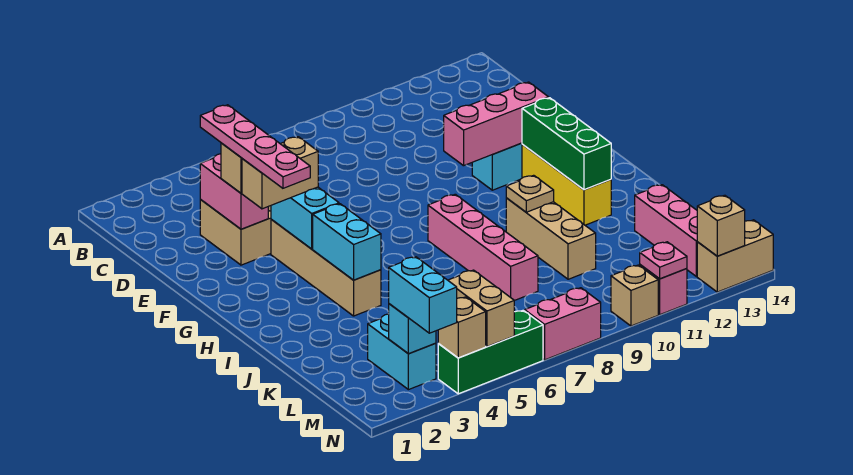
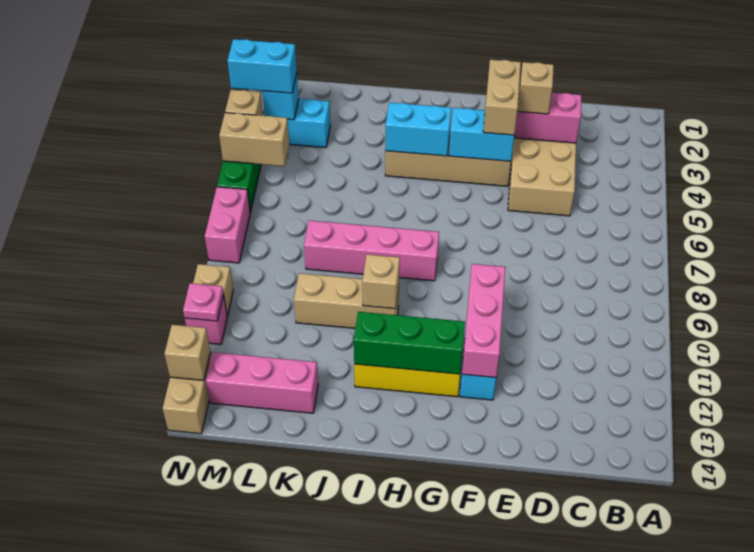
pink plate D3:G3 level 4 -> none
tan plate I10 level 2 -> tan brick I10 level 2

